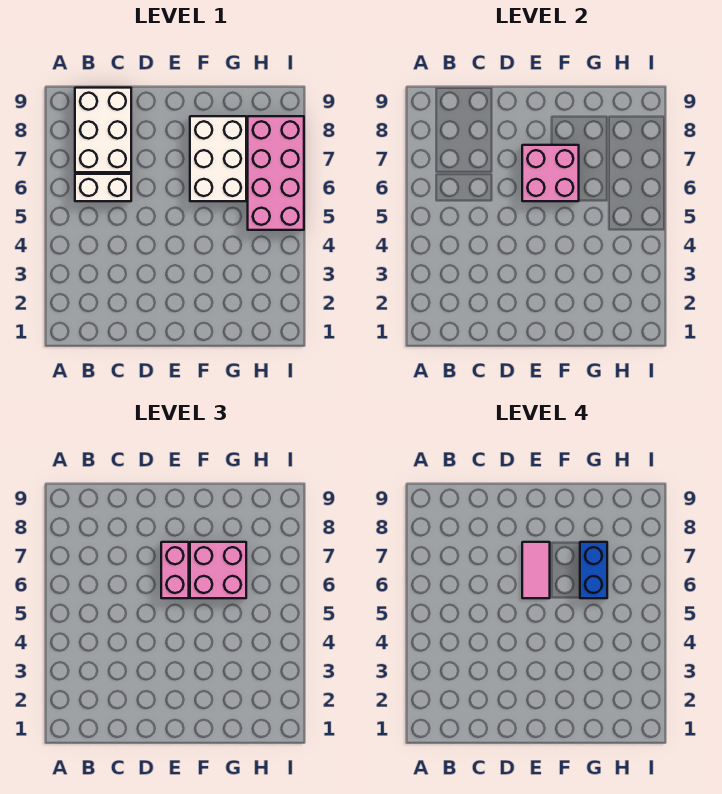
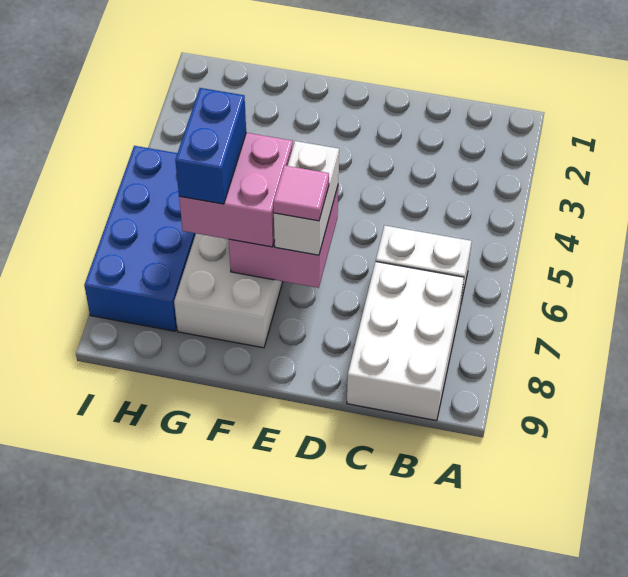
pink brick E6:E7 level 3 -> white brick E6:E7 level 3
pink tile E6:E7 level 4 -> pink tile E7 level 4
pink brick H5:I8 level 1 -> blue brick H5:I8 level 1

